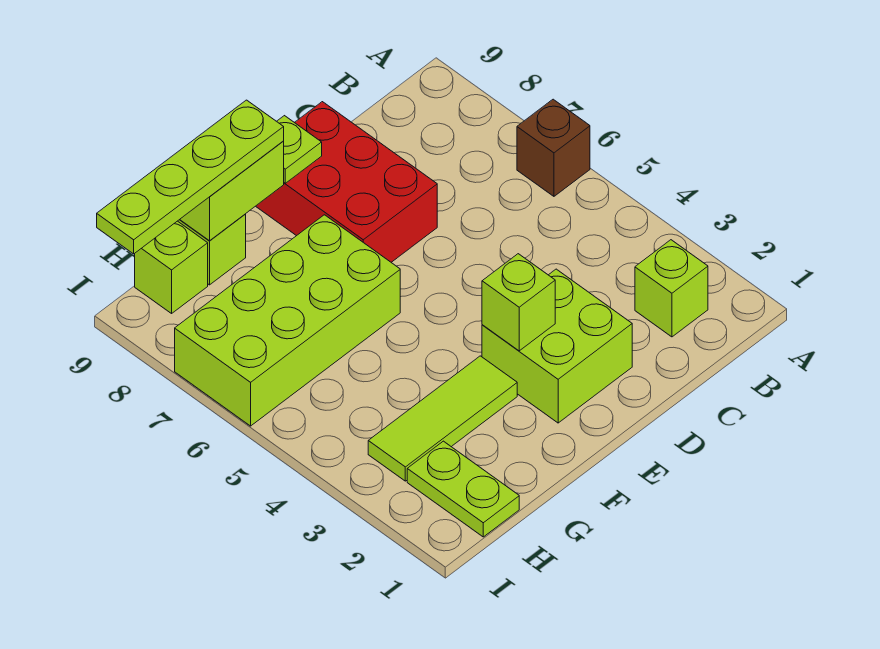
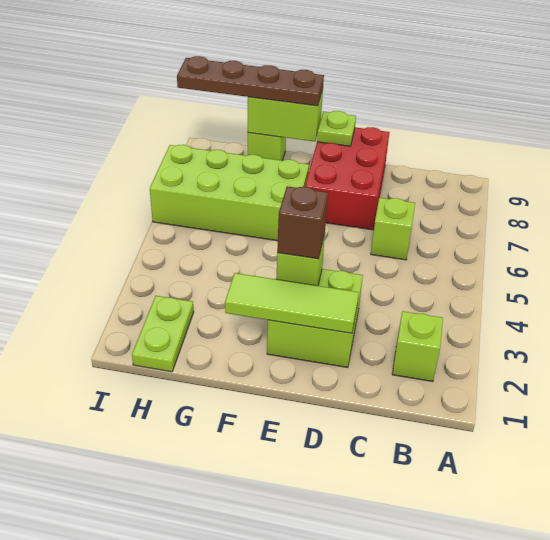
brown brick A6 level 1 -> brown brick E3 level 3
lime tile F3:H3 level 1 -> lime tile D2:F2 level 2
lime plate F9:I9 level 3 -> brown plate F9:I9 level 3
lime brick H9 level 1 -> lime brick C6 level 1

